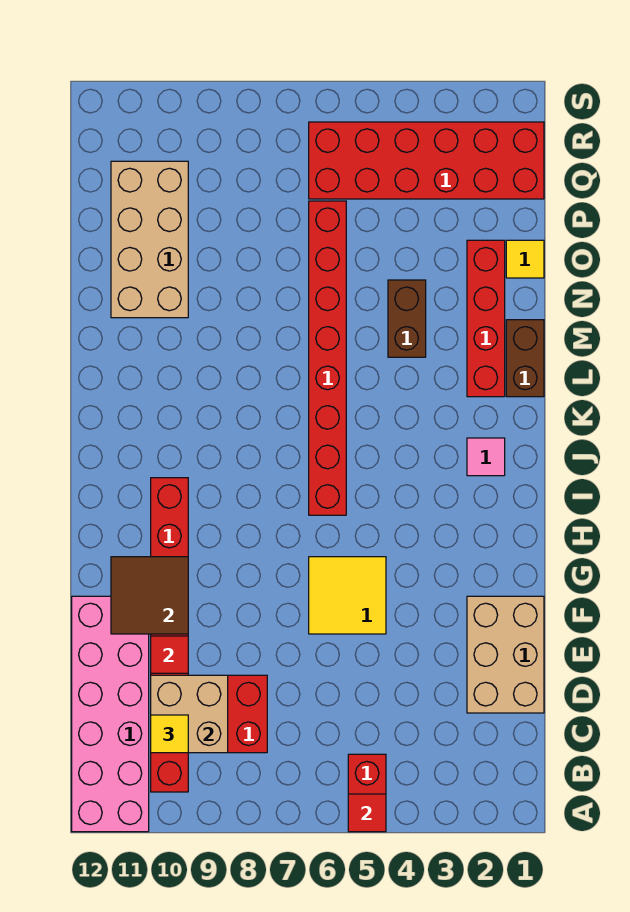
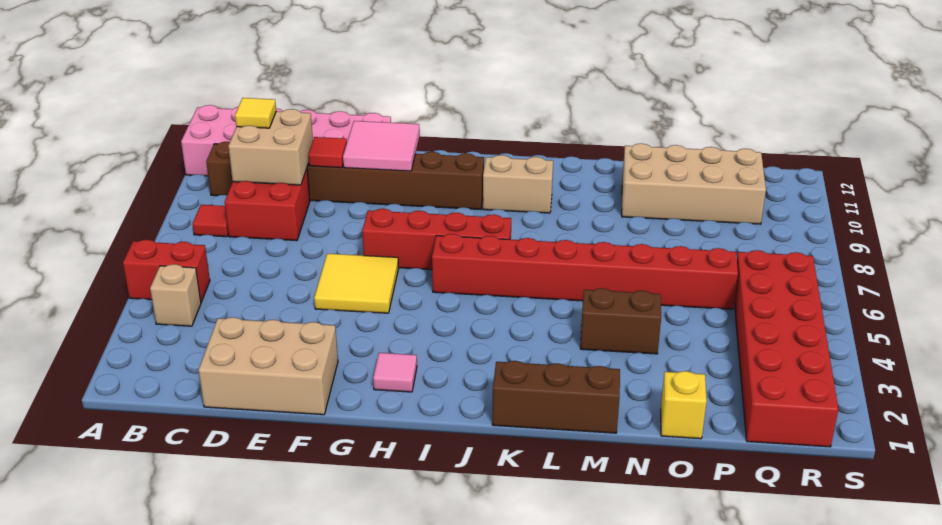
red tile A5 level 2 -> red tile B8 level 1
none -> tan brick B4 level 1
red brick B10:I10 level 1 -> brown brick B10:I10 level 1
brown tile F10:G11 level 2 -> pink tile F10:G11 level 2
pink tile J2 level 1 -> pink tile H2 level 1
none -> tan brick J10:K10 level 1
brown brick L1:M1 level 1 -> brown brick K1:M1 level 1
red brick L2:O2 level 1 -> red brick G7:J7 level 1
yellow tile O1 level 1 -> yellow brick O1 level 1

